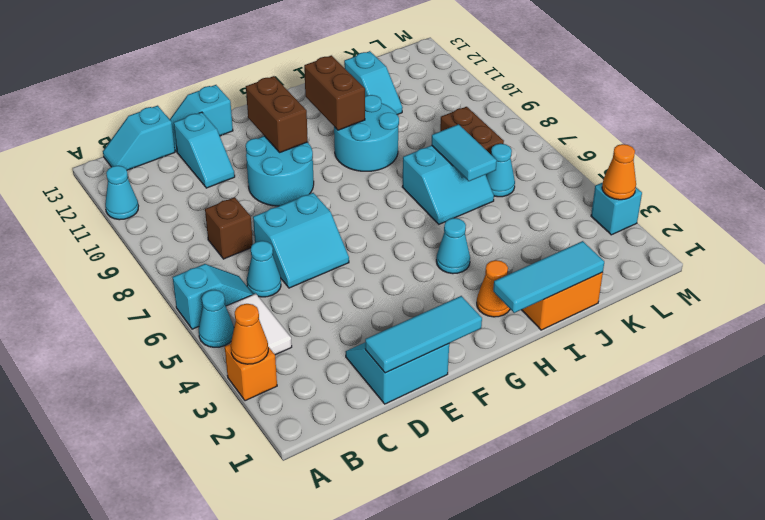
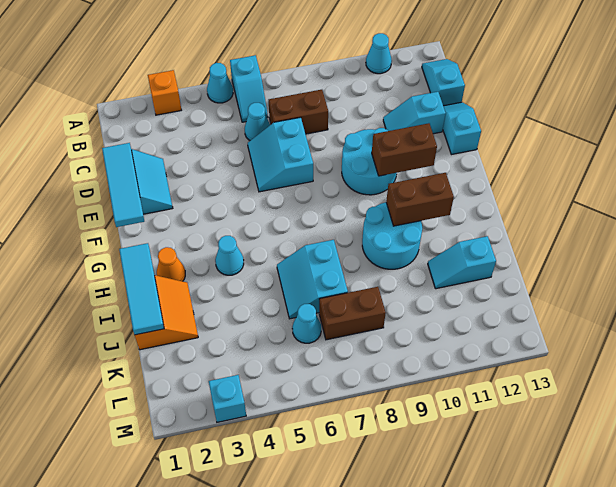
orange cone A3 level 2 -> none
white tile B4:B5 level 1 -> none
brown brick C8 level 1 -> brown brick C7:C8 level 1
cyan tile J6:J7 level 2 -> none
orange cone M3 level 2 -> none

